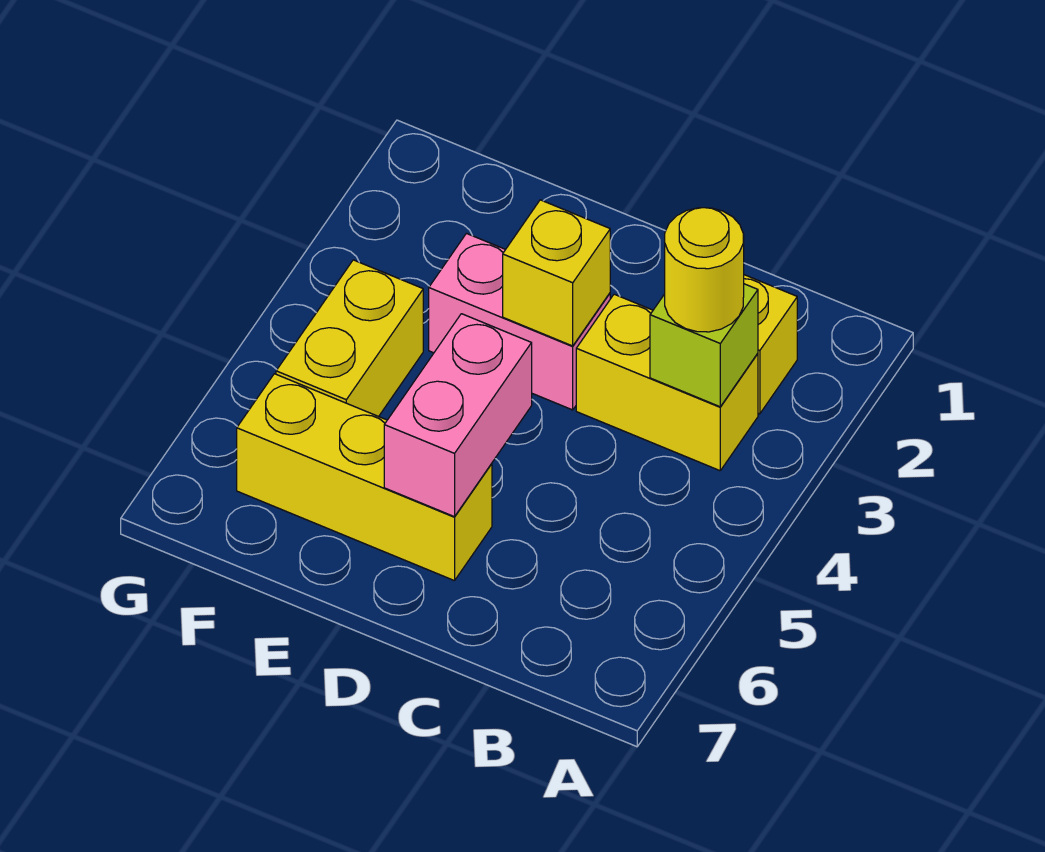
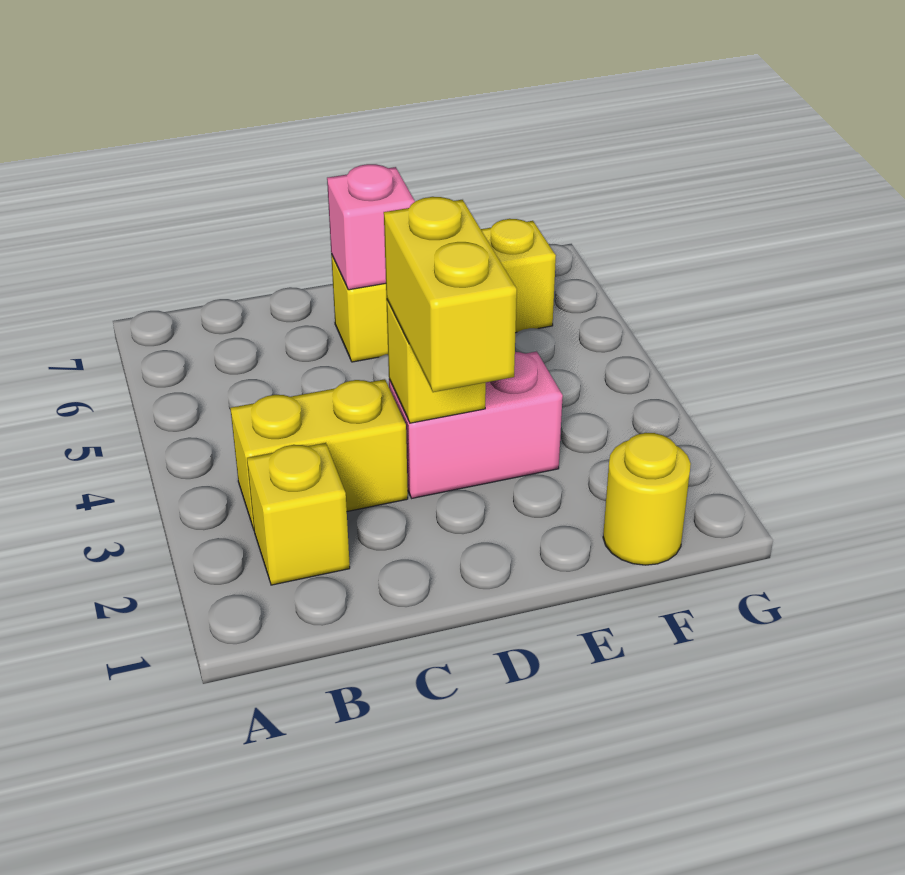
lime brick B3 level 2 -> none
yellow round brick B3 level 3 -> yellow round brick F1 level 1
pink brick D5:D6 level 2 -> pink brick D6 level 2
yellow brick F4:F5 level 1 -> yellow brick D2:D3 level 3

